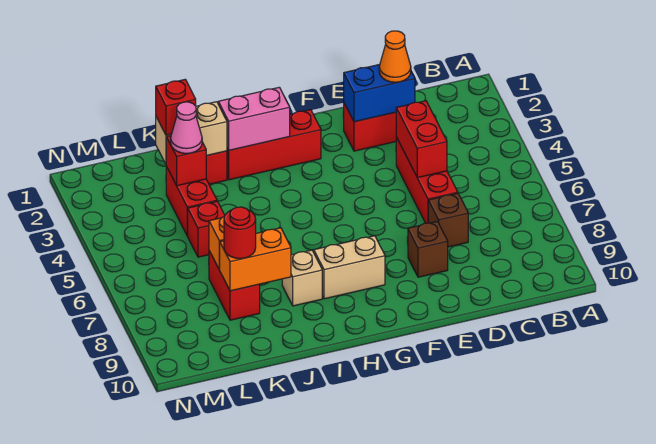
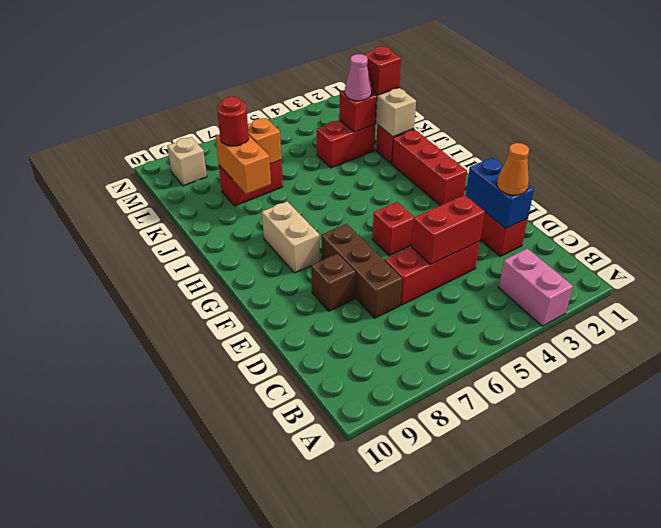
brown brick D7 level 1 -> brown brick D7:F7 level 1
pink brick H2:I2 level 2 -> pink brick A3:B3 level 1
tan brick I8 level 1 -> tan brick M9 level 1
red brick K5 level 1 -> red brick F5 level 1

